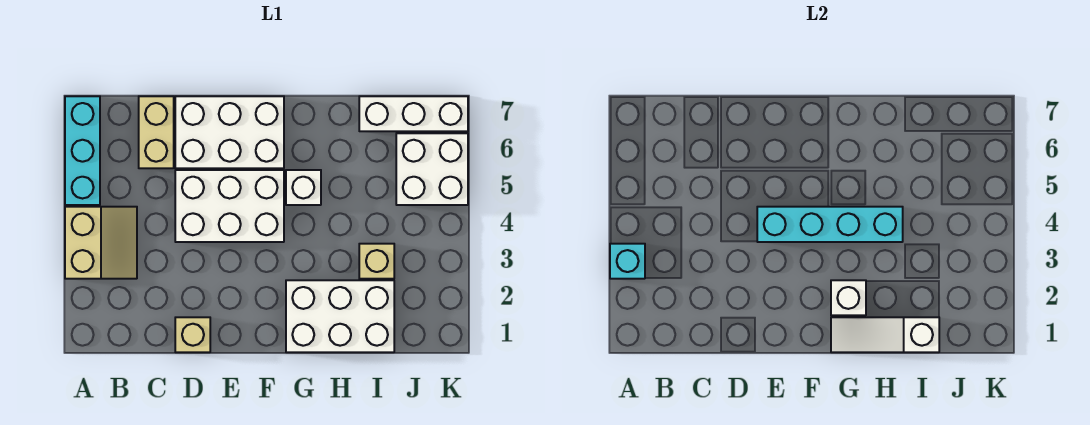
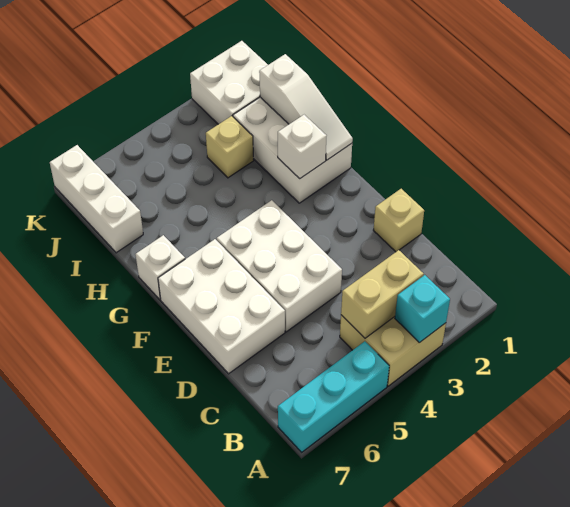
tan slope A3:B4 level 1 top A -> tan brick A3:B4 level 1
tan brick C6:C7 level 1 -> tan brick B3:B4 level 2
cyan brick E4:H4 level 2 -> none
white brick G5 level 1 -> white brick G7 level 1
white brick J5:K6 level 1 -> white brick J1:K2 level 1

